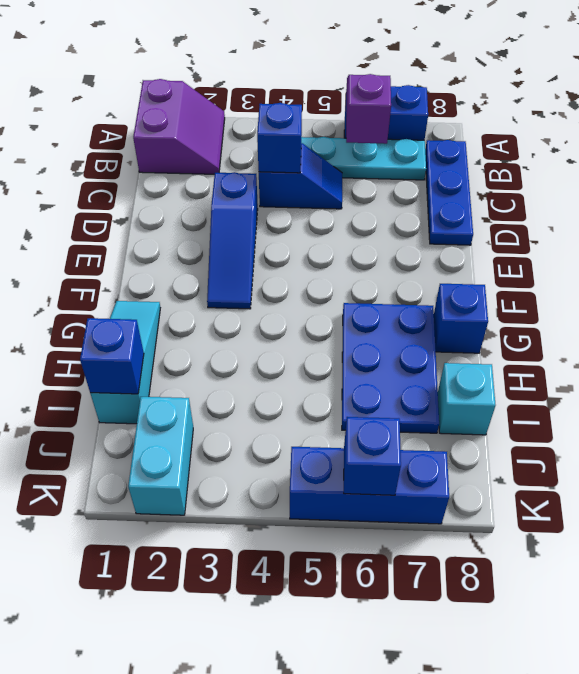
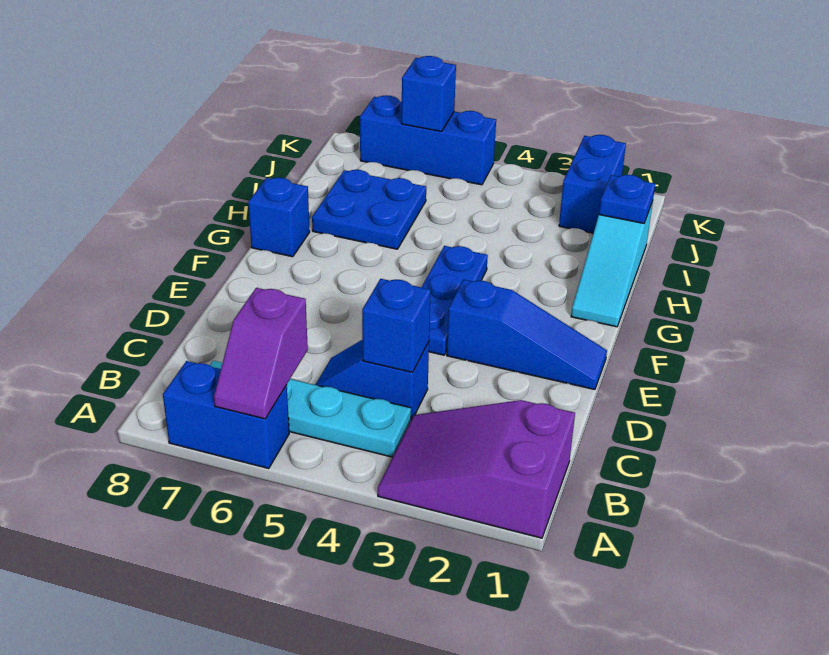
purple slope A1:B2 level 1 top 1 -> purple slope A1:B3 level 1 top 1
blue plate B8:D8 level 1 -> blue plate E4:G4 level 1
blue slope D3:F3 level 1 top D -> blue slope E1:E3 level 1 top 3
blue plate G6:I7 level 1 -> blue plate H6:I7 level 1
blue brick I1 level 2 -> blue plate I1 level 2
cyan brick I8 level 1 -> none
cyan brick J2:K2 level 1 -> blue brick J2:K2 level 1

